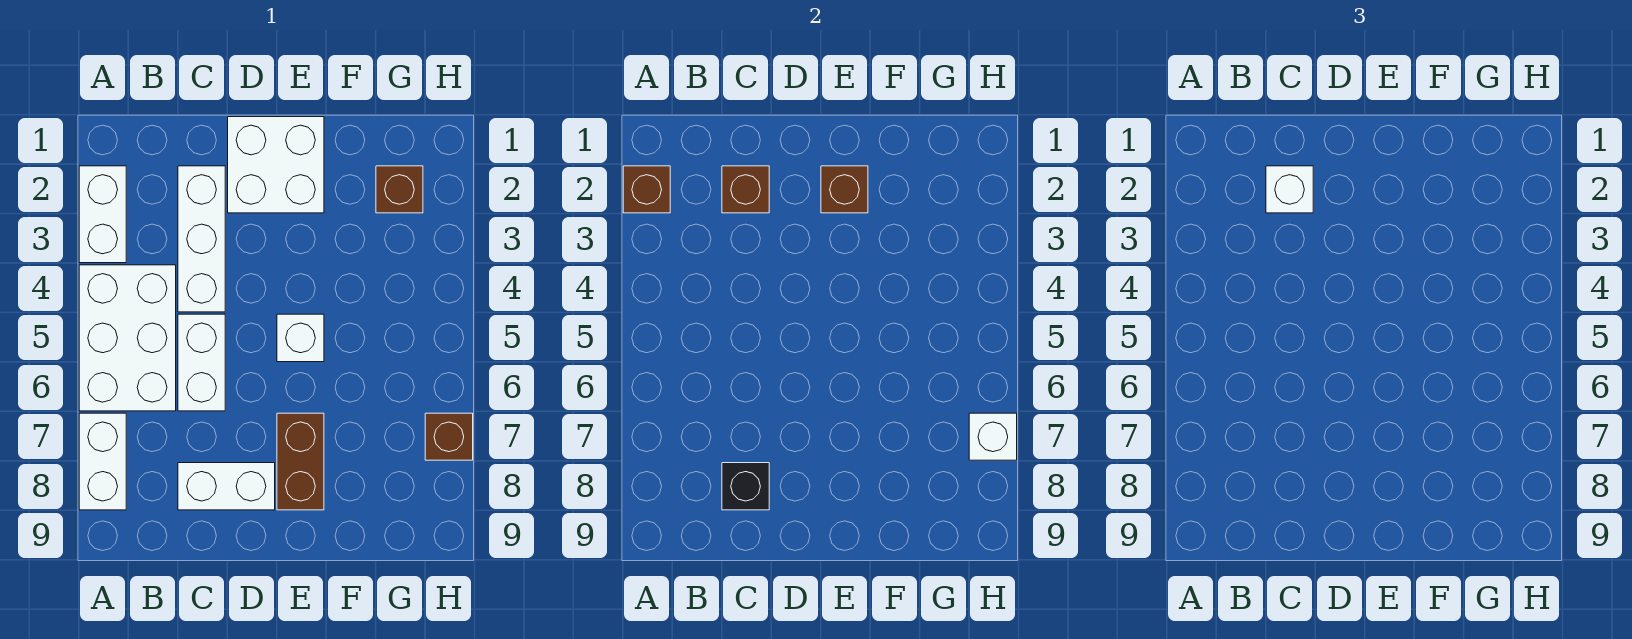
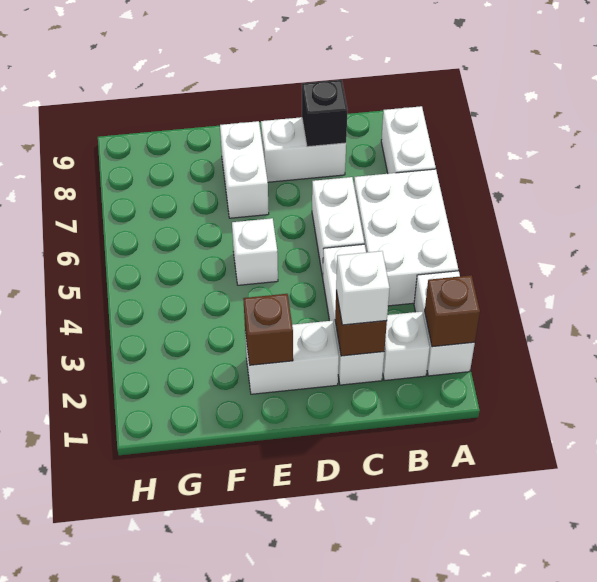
white brick D1:E2 level 1 -> white brick D2:E2 level 1
brown brick E7:E8 level 1 -> white brick E7:E8 level 1
brown brick G2 level 1 -> none
brown brick H7 level 1 -> none
white brick H7 level 2 -> white brick B2 level 1

